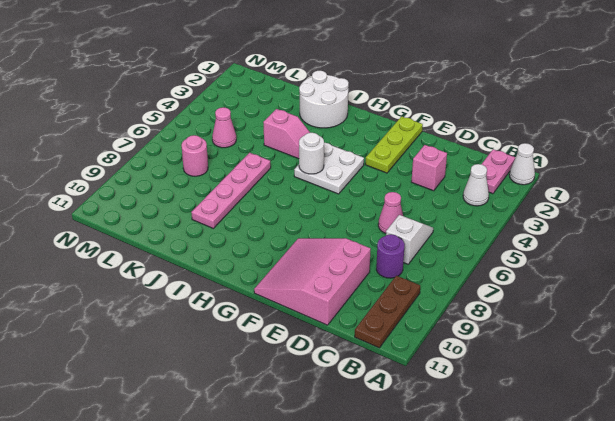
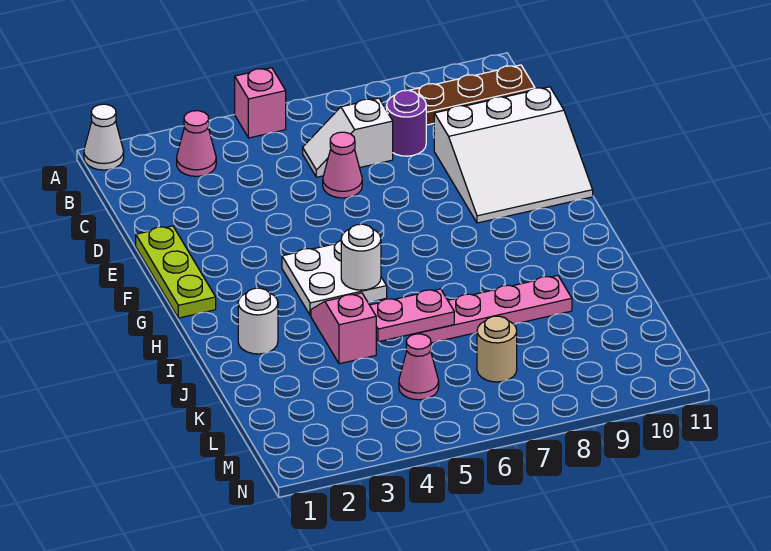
pink plate B1:B2 level 1 -> pink plate J5:J6 level 2
white cone B3 level 1 -> pink cone B3 level 1
pink brick D3 level 1 -> pink brick A5 level 1
pink slope D9:F11 level 1 top D -> white slope D9:F11 level 1 top D
lime plate F1:F3 level 1 -> lime plate E1:G1 level 1
white round brick I1:J2 level 1 -> white round brick I2 level 1
pink round brick L7 level 1 -> tan round brick L7 level 1

